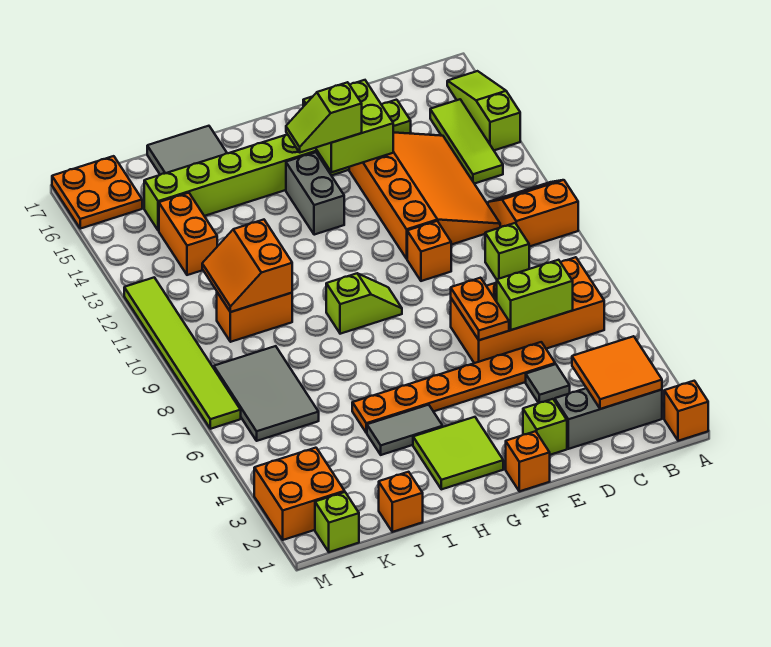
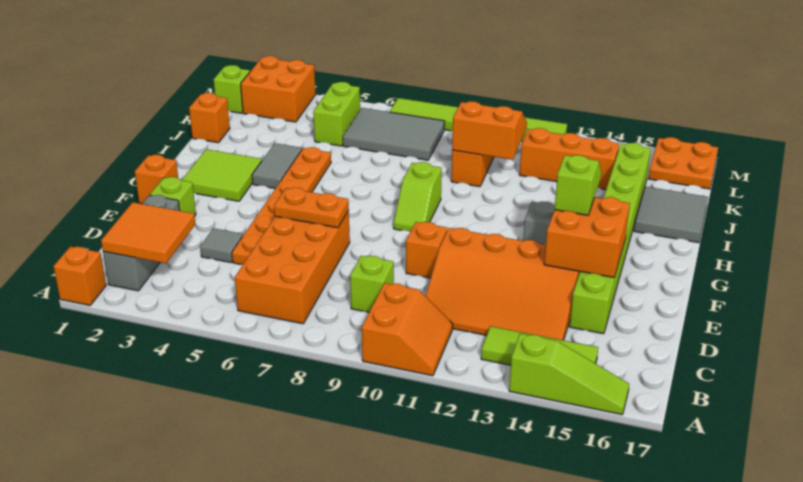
lime brick C6:D6 level 2 -> lime brick K5:L5 level 1
lime brick E14:F15 level 2 -> orange brick E14:F15 level 2
orange brick K13:K14 level 1 -> orange brick K12:K14 level 1

